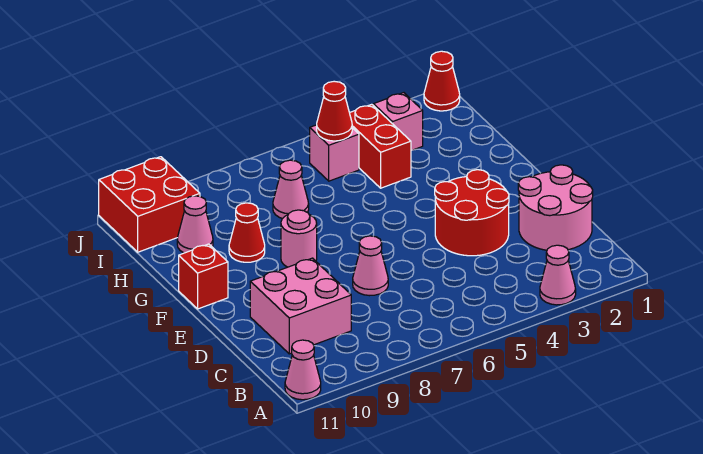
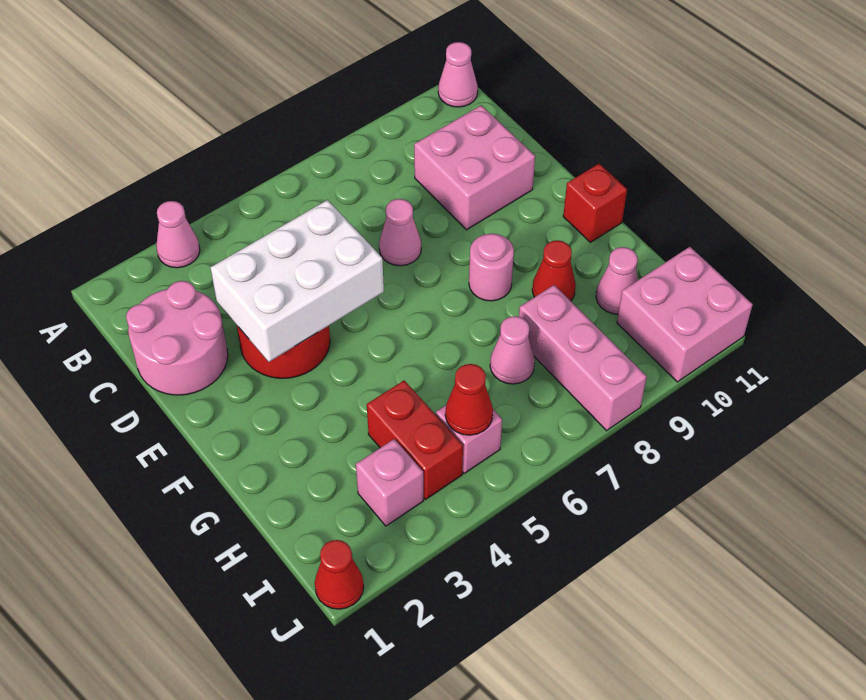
none -> white brick D3:E5 level 2
none -> pink brick H8:J8 level 1
red brick I10:J11 level 1 -> pink brick I10:J11 level 1

